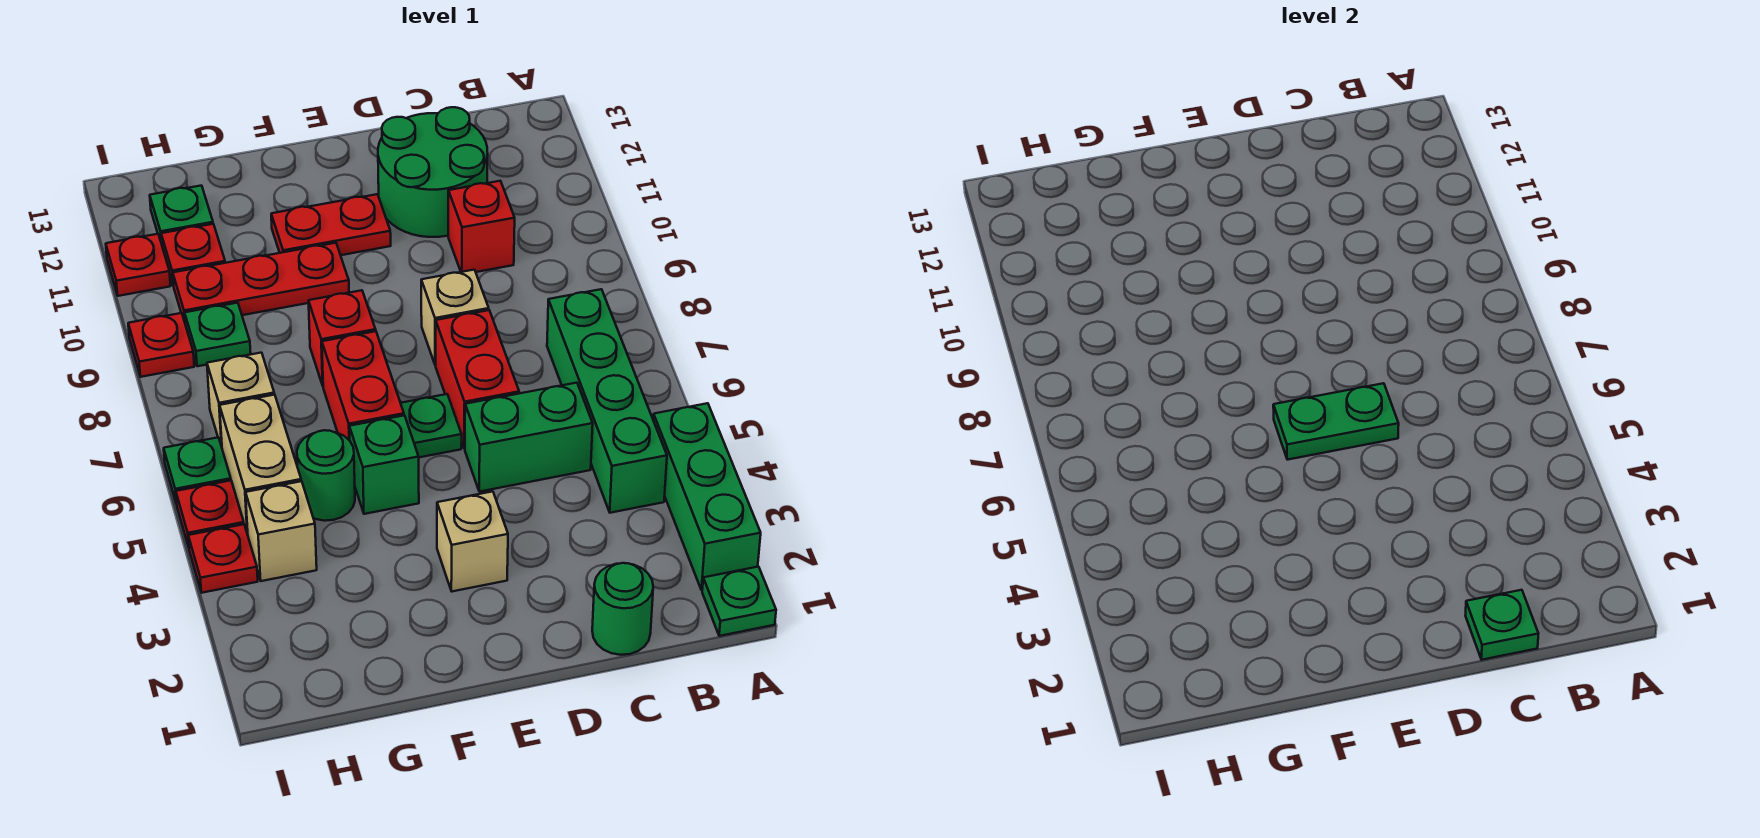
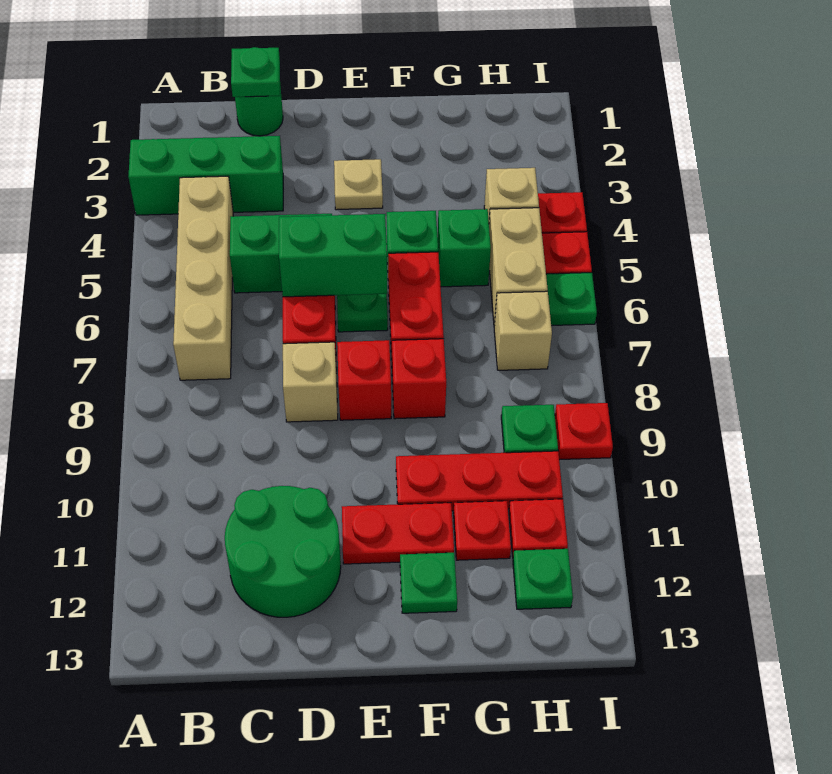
green plate A1 level 1 -> green plate F12 level 1
green brick A2:A4 level 1 -> green brick A3:C3 level 1
green brick B4:B7 level 1 -> tan brick B4:B7 level 1
red brick C10 level 1 -> red brick E8 level 1
green plate D6:E6 level 2 -> green brick D6:E6 level 2
tan brick E3 level 1 -> tan plate E3 level 1
green round brick G5 level 1 -> green brick G5 level 1
red plate I11 level 1 -> red plate G11 level 1

